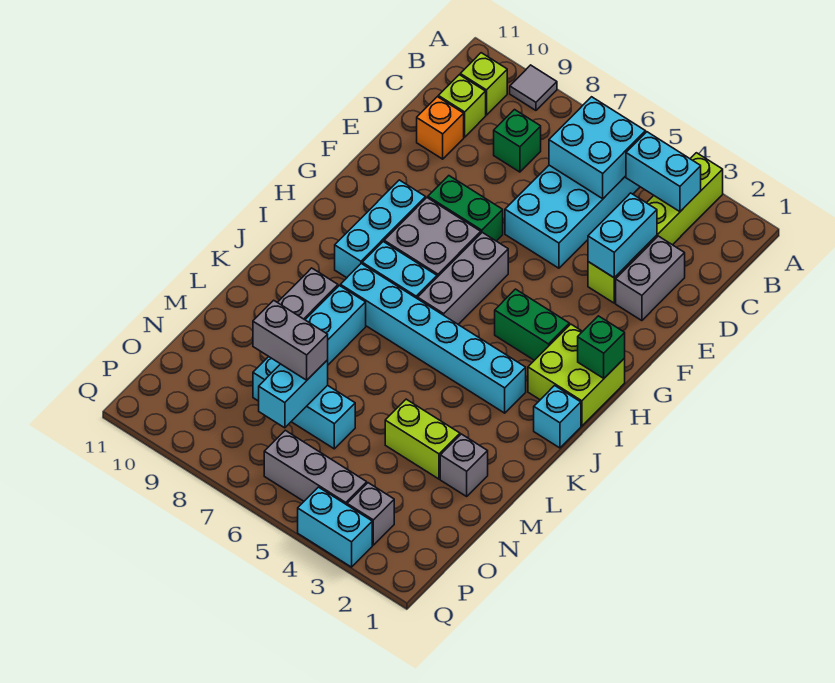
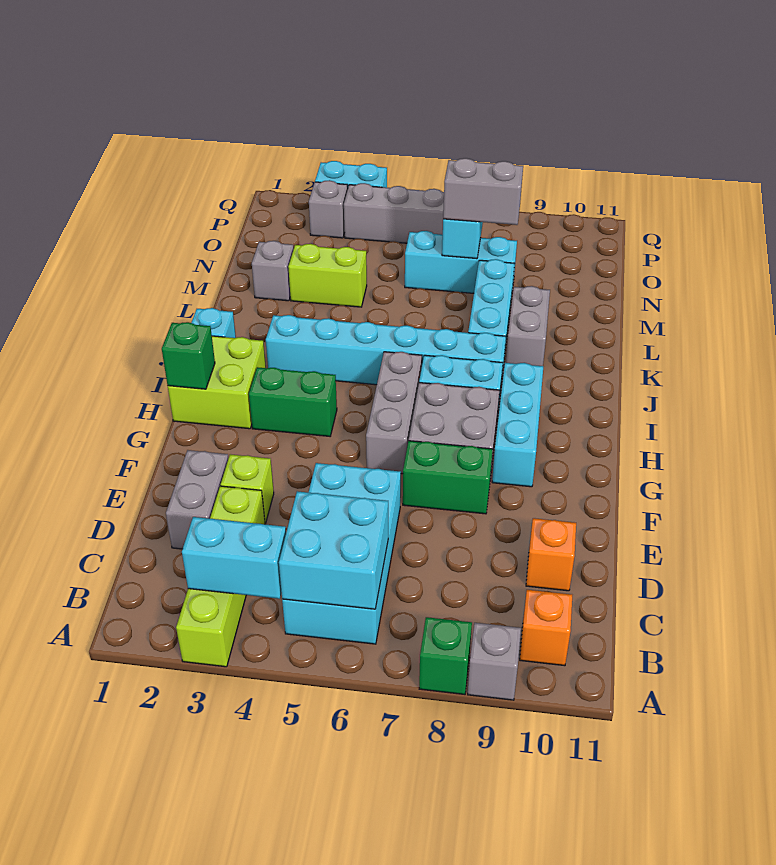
grey tile A9 level 1 -> grey brick A9 level 1
lime brick B10 level 1 -> orange brick B10 level 1
green brick C8 level 1 -> green brick A8 level 1
lime brick C10 level 1 -> none
cyan brick D3:E3 level 2 -> none

